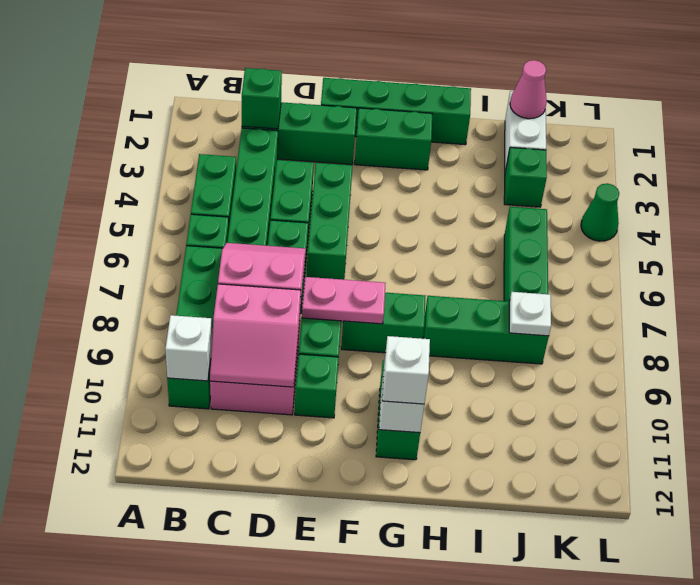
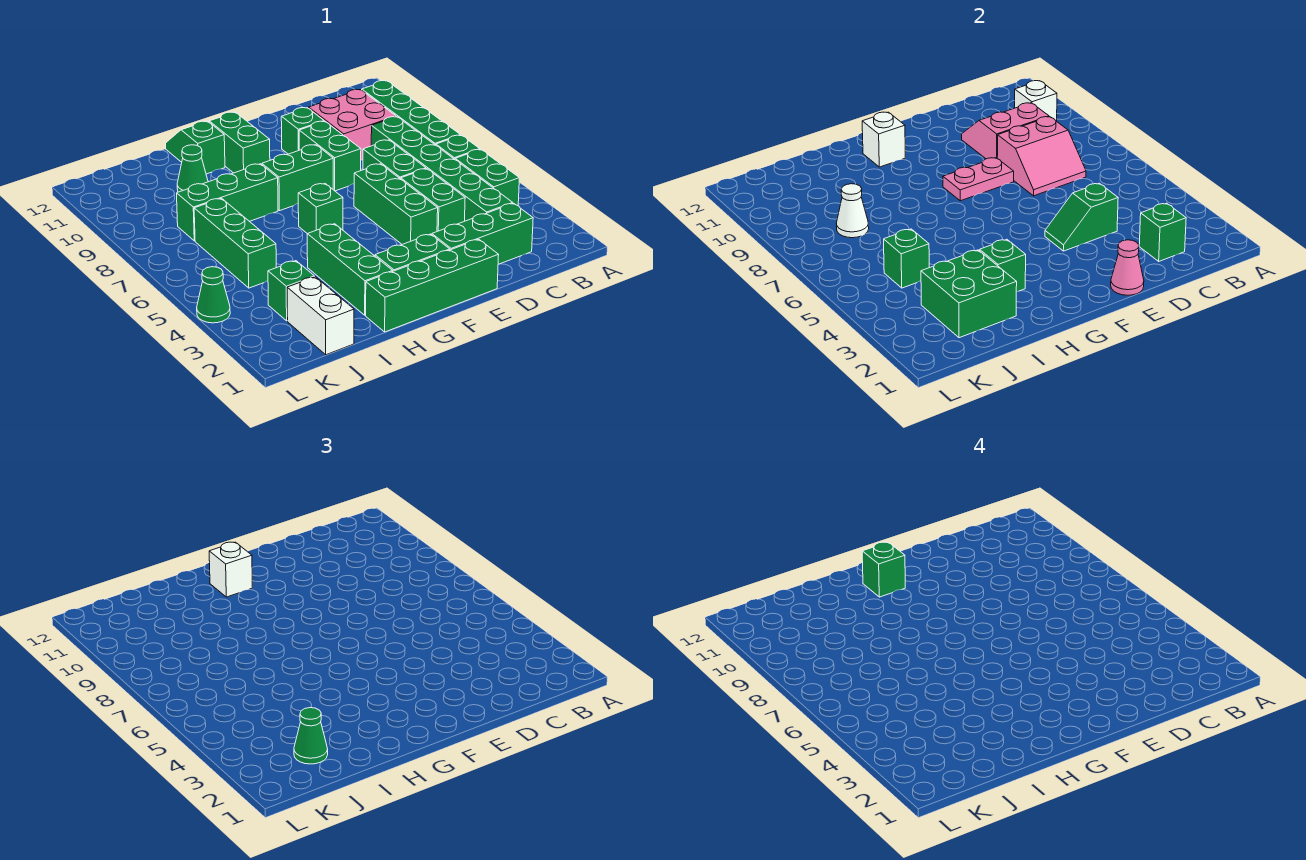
none -> green slope D4:E4 level 2 top D
none -> green brick G6 level 1
none -> green brick G11 level 4
none -> green brick H2:H4 level 1
none -> green brick H3 level 2
none -> green slope H11:H12 level 1 top 11
none -> green brick I2:J3 level 2
none -> green cone I10 level 1
pink cone J1 level 2 -> pink cone E1 level 2
none -> green cone J2 level 3
none -> green brick J5 level 2
white plate J8 level 2 -> white cone J8 level 2

